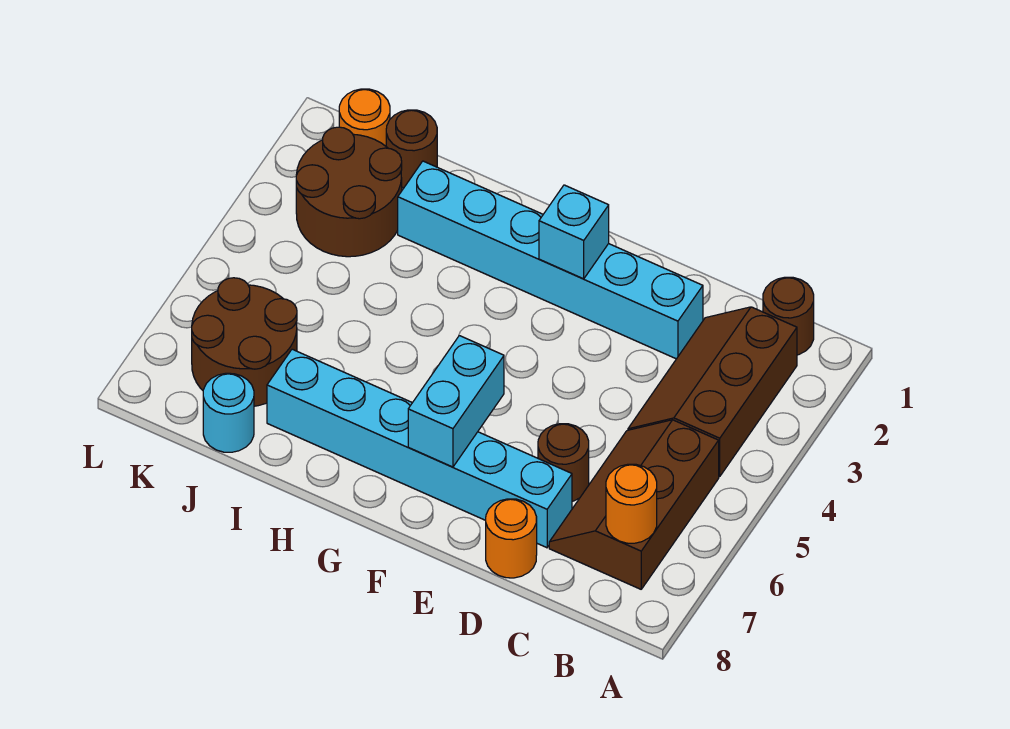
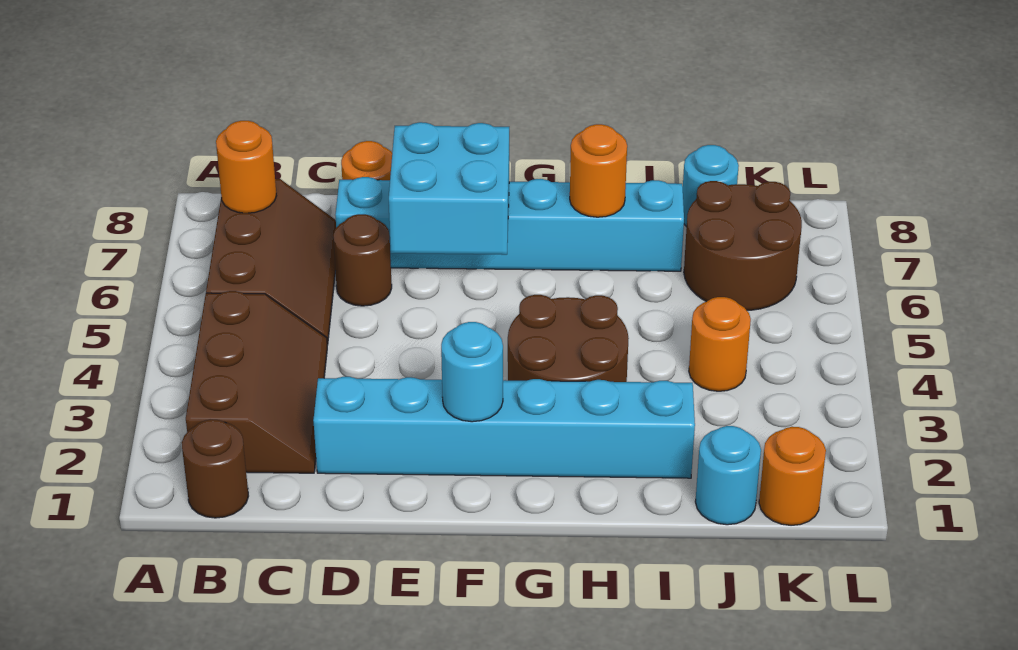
cyan brick F2 level 2 -> cyan round brick F2 level 2
cyan brick F6:F7 level 2 -> cyan brick E6:F7 level 2
none -> orange round brick H7 level 2
brown round brick J1 level 1 -> cyan round brick J1 level 1
brown round brick J2:K3 level 1 -> brown round brick G3:H4 level 1
none -> orange round brick J4 level 1

